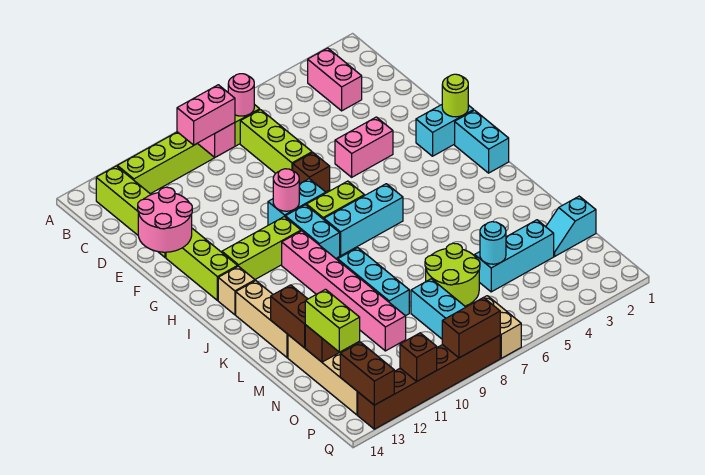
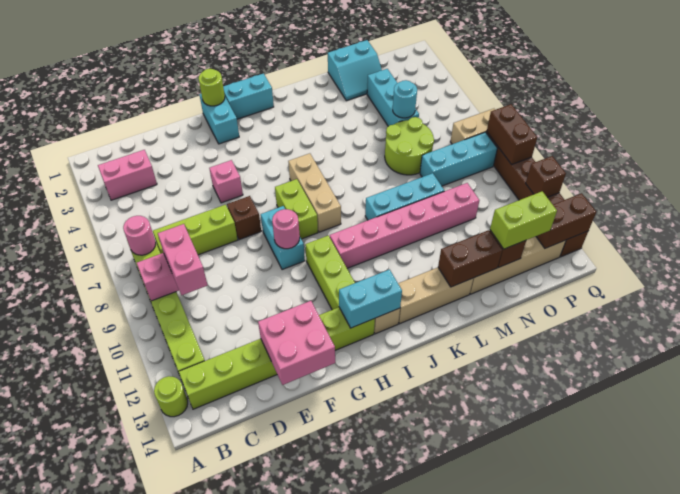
none -> lime round brick A13 level 1
pink round brick E13:F14 level 2 -> pink brick E13:F14 level 2
pink brick F4:F5 level 1 -> pink brick F5 level 1
cyan brick H9:I9 level 1 -> cyan brick H13:I13 level 2
cyan brick I6:I8 level 1 -> tan brick I6:I8 level 1
cyan slope N1:N2 level 1 top 1 -> cyan slope M1:N2 level 1 top 1

